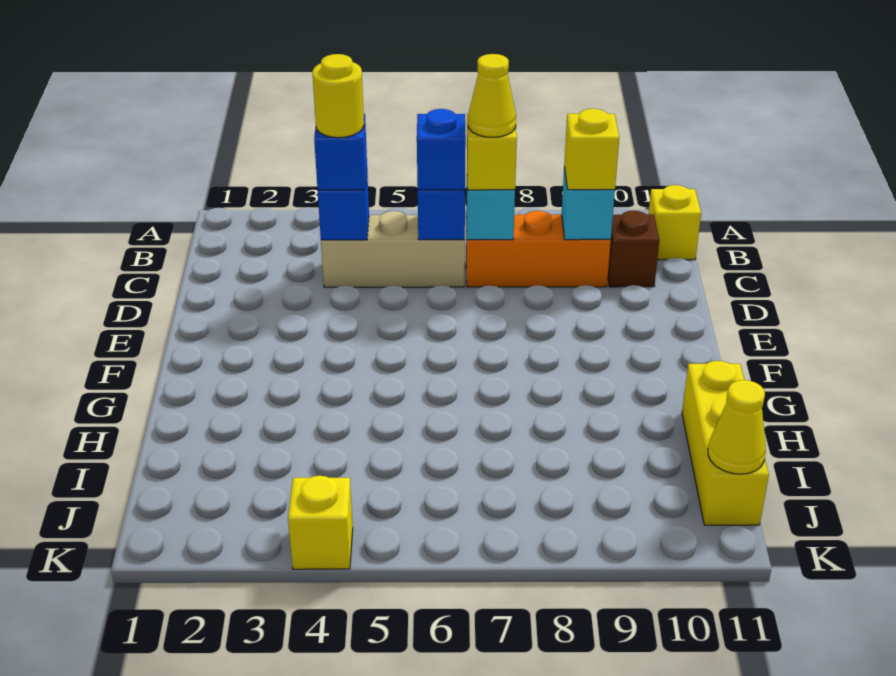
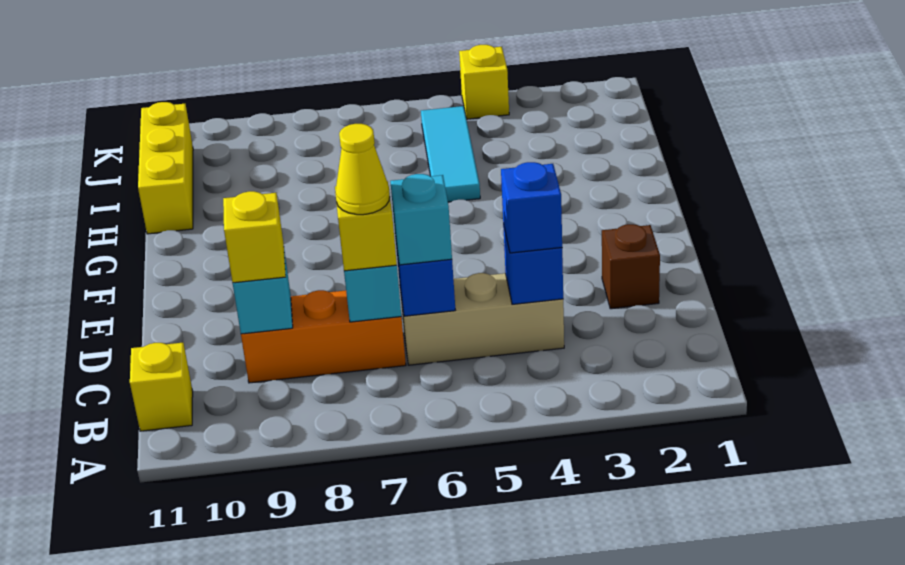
yellow round brick C4 level 4 -> none
blue brick C6 level 3 -> cyan brick C6 level 3
brown brick C10 level 1 -> brown brick D2 level 1
none -> cyan tile H5:J5 level 1
yellow cone J11 level 2 -> none

